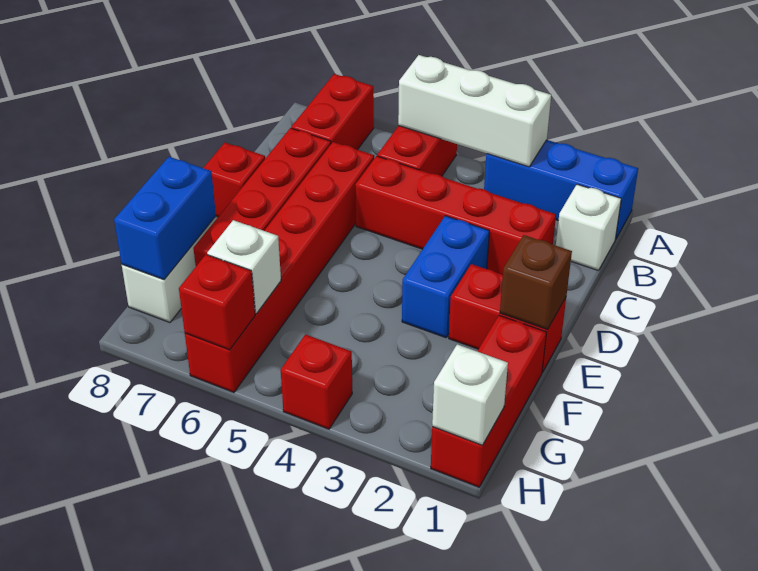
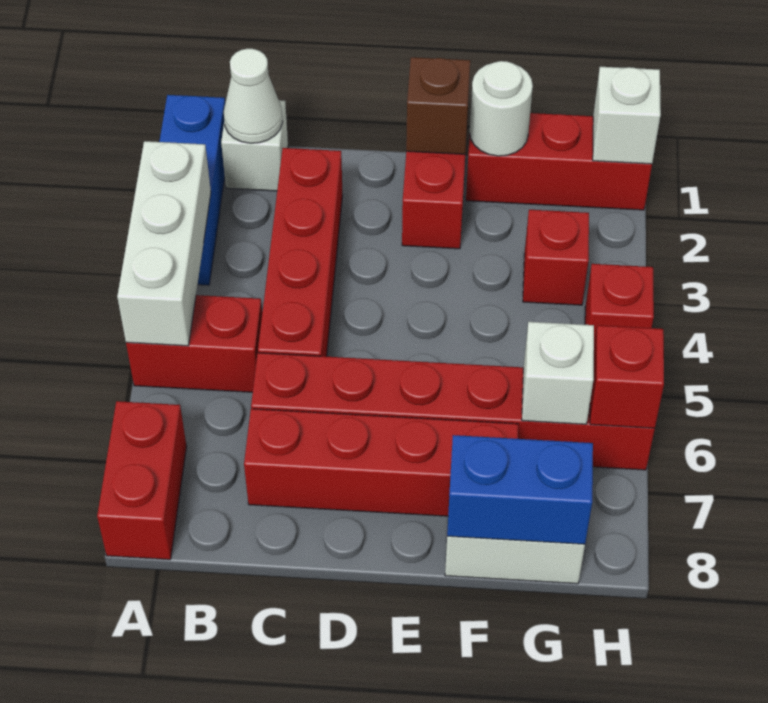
red brick A7:B7 level 1 -> red brick A7:A8 level 1
none -> white cone B1 level 2
blue brick D3:E3 level 1 -> none
red brick D8 level 1 -> red brick G3 level 1
none -> white round brick F1 level 2

